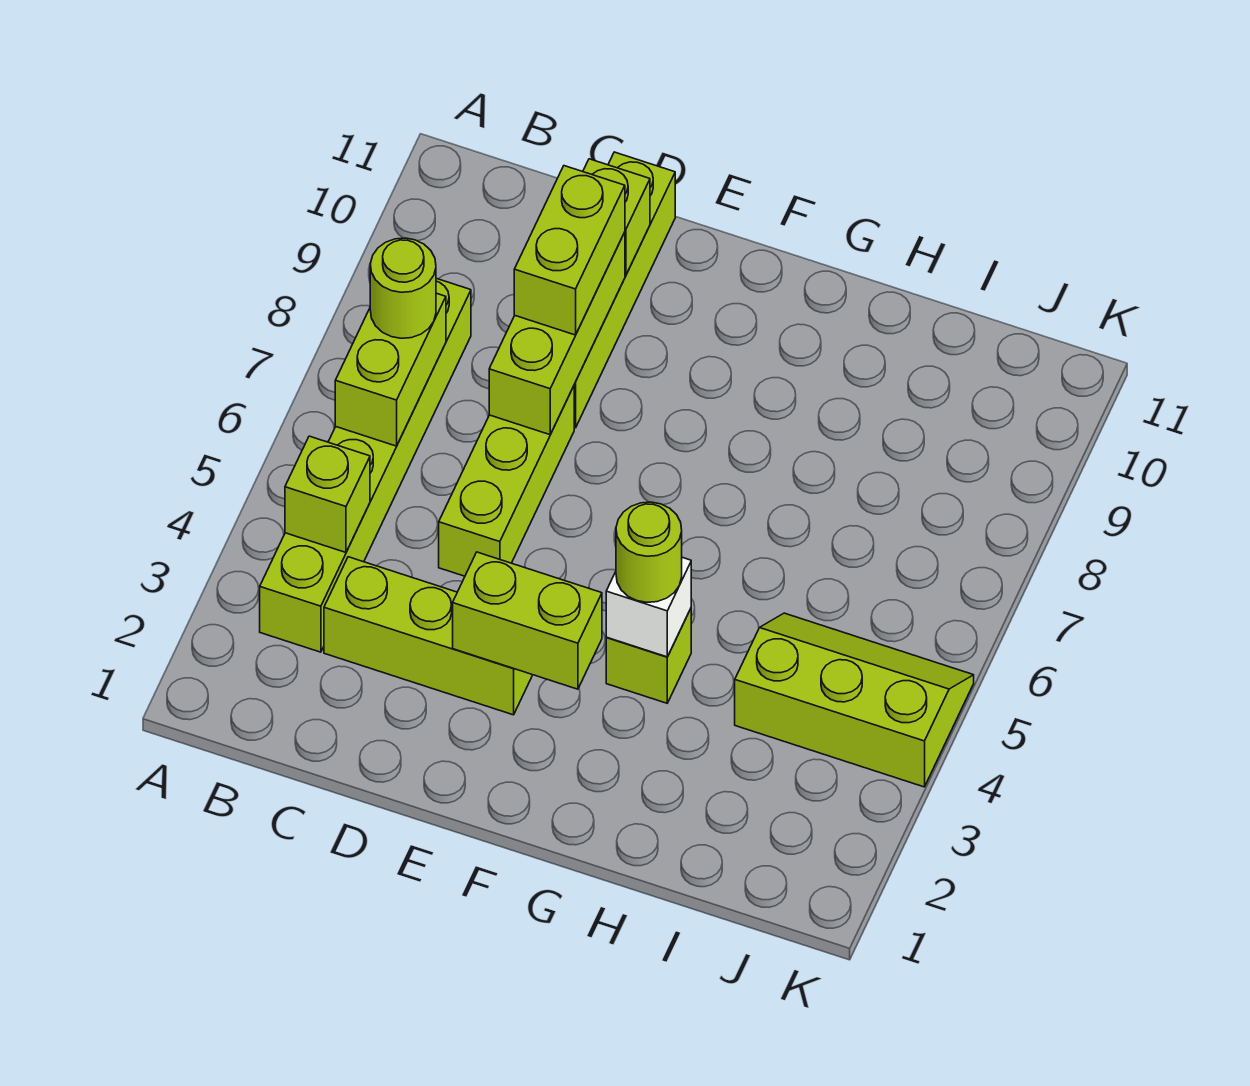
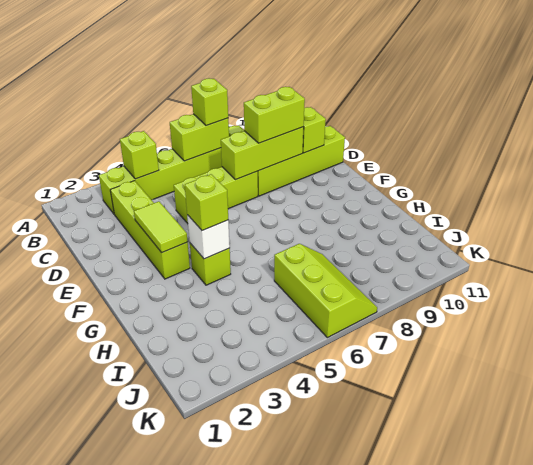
lime round brick B7 level 3 -> lime brick B7 level 3
lime brick C3:E3 level 1 -> lime brick C3:F3 level 1
lime brick E3:F3 level 2 -> lime tile E3:F3 level 2
lime round brick G4 level 3 -> lime brick G4 level 3
lime slope I4:K5 level 1 top 4 -> lime slope I6:K7 level 1 top 6

